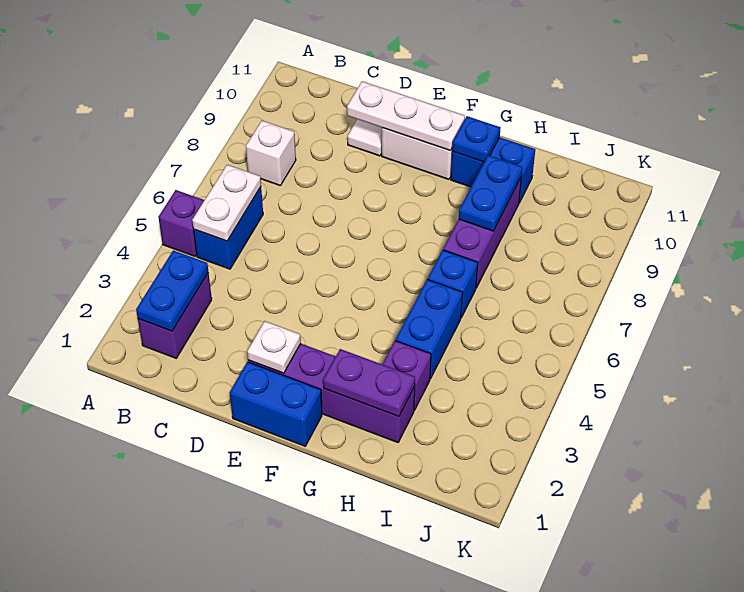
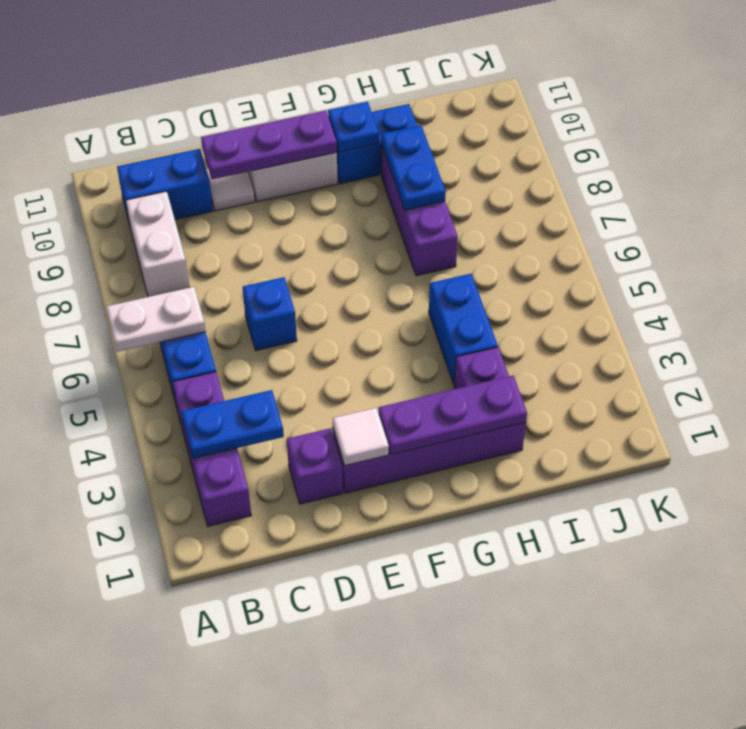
purple brick A5 level 1 -> purple brick D2 level 1
purple brick B2:B3 level 1 -> purple brick B2:B4 level 1
blue plate B2:B3 level 2 -> blue plate B3:C3 level 2
white plate B5:B6 level 2 -> white plate A6:B6 level 2
white brick B8 level 1 -> white brick B8:B9 level 1
white plate D10:F10 level 2 -> purple plate D10:F10 level 2
blue brick E1:F1 level 1 -> blue brick B10:C10 level 1
white plate E2 level 2 -> white tile E2 level 2
purple plate G2:H2 level 2 -> purple plate F2:H2 level 2
blue brick H6 level 1 -> blue brick D6 level 1

